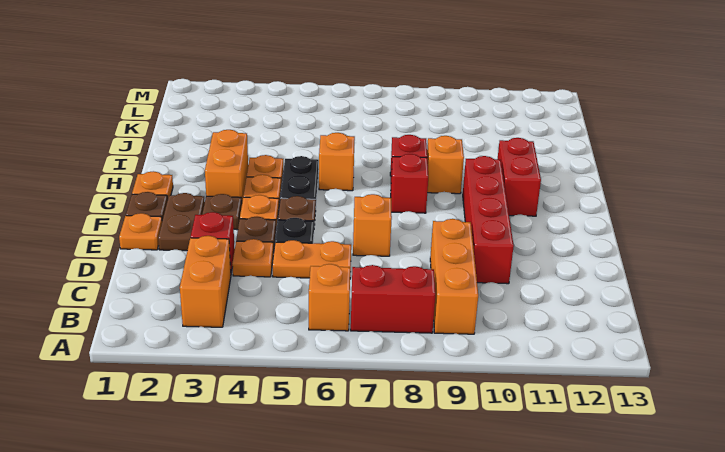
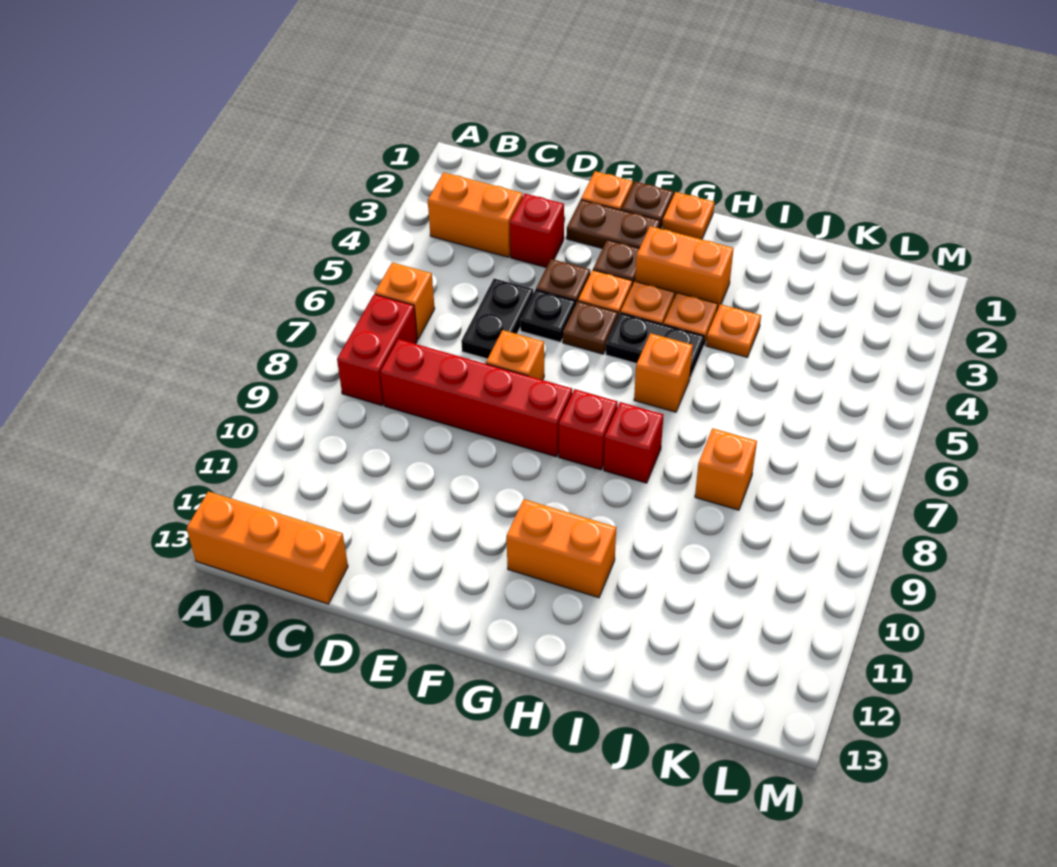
orange brick B9:D9 level 1 -> orange brick A13:C13 level 1
orange plate D4 level 1 -> orange plate I4 level 1
orange plate D5:D6 level 1 -> black plate D5:D6 level 1
red brick D10:G10 level 1 -> red brick C8:F8 level 1
red brick G11:H11 level 1 -> orange brick G11:H11 level 1
orange brick H9 level 1 -> orange brick J8 level 1

